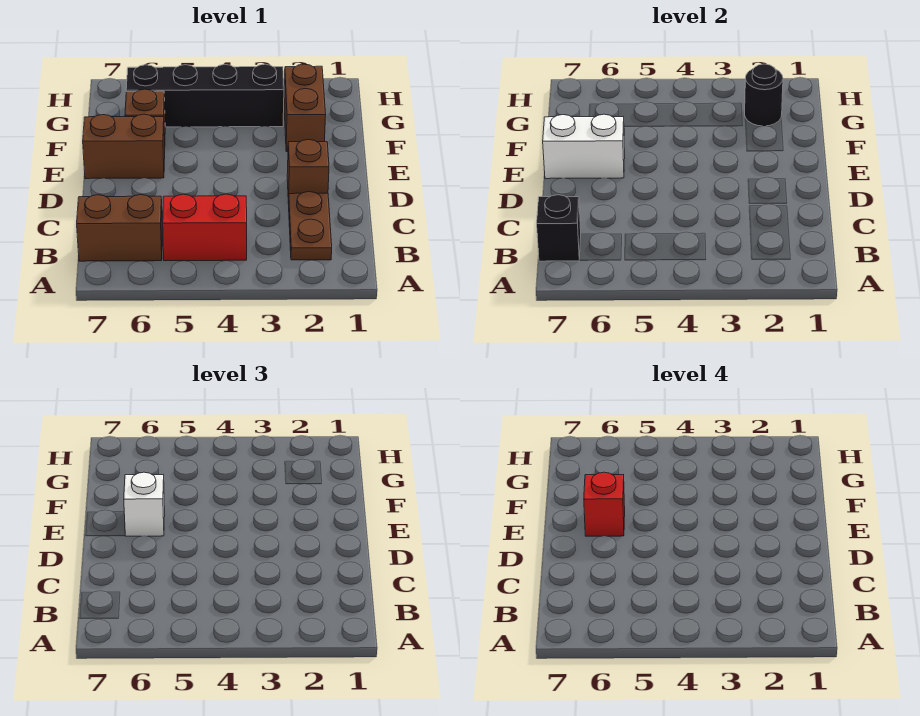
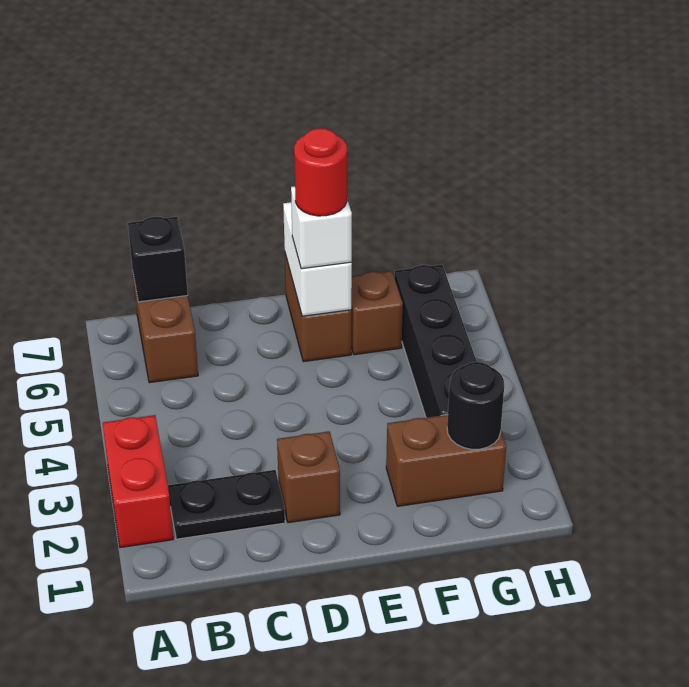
brown plate B2:C2 level 1 -> black plate B2:C2 level 1
red brick B4:B5 level 1 -> red brick A2:A3 level 1
red brick E6 level 4 -> red round brick E6 level 4

